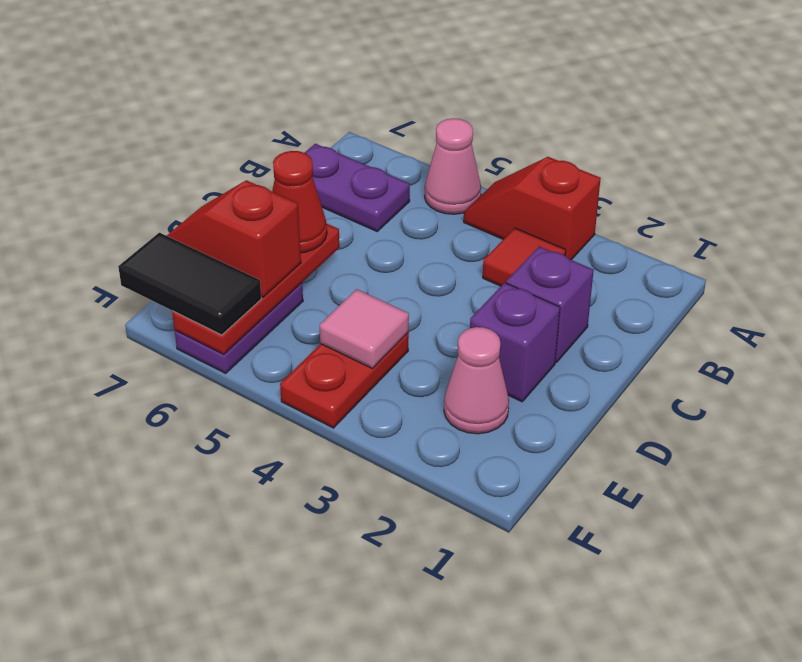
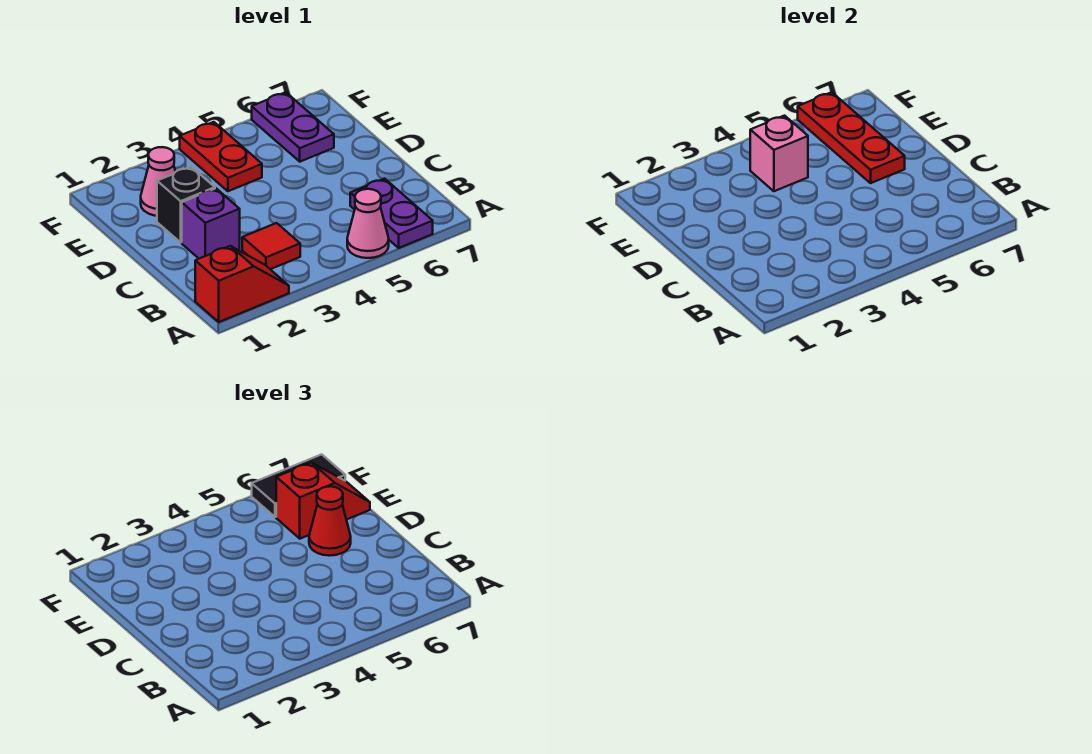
red slope A3:A4 level 1 top 3 -> red slope A1:A2 level 1 top 1
purple plate B6:B7 level 1 -> purple plate A6:B6 level 1
purple brick D2 level 1 -> black brick D2 level 1
pink tile E4 level 2 -> pink brick E4 level 2

